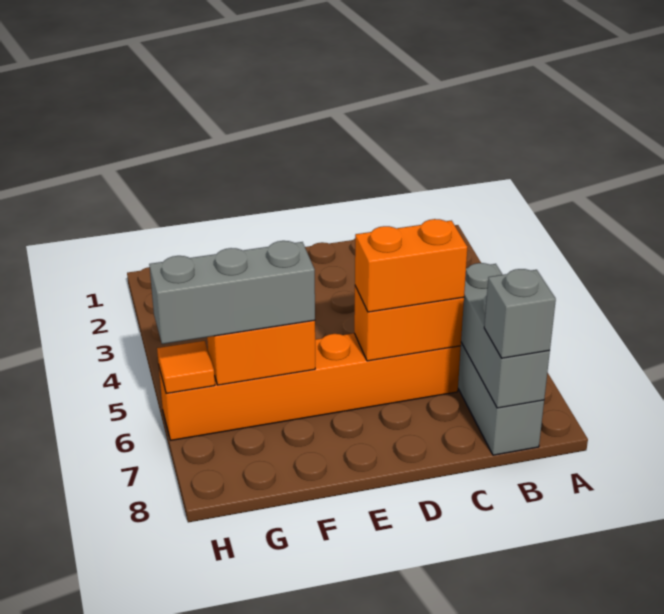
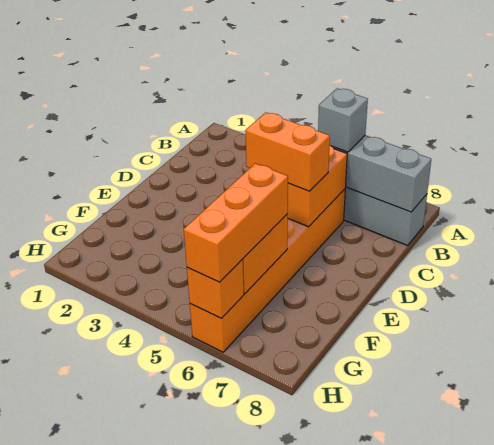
grey brick B8 level 3 -> grey brick B6 level 3
orange brick C6:D6 level 3 -> orange brick D5:D6 level 3
grey brick F6:H6 level 3 -> orange brick F6:H6 level 3
orange tile H6 level 2 -> orange brick H6 level 2

